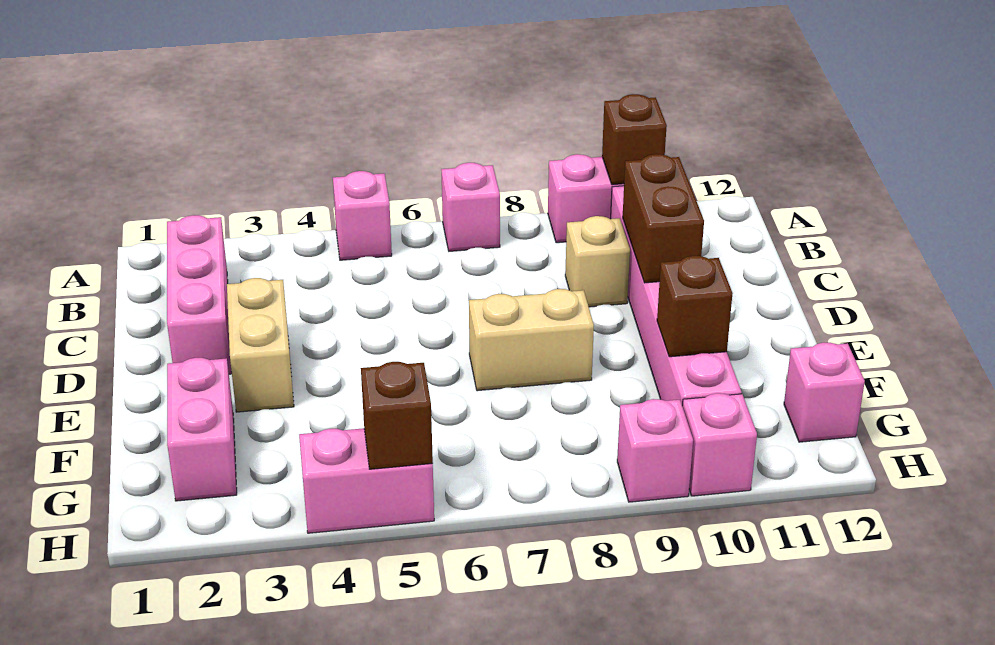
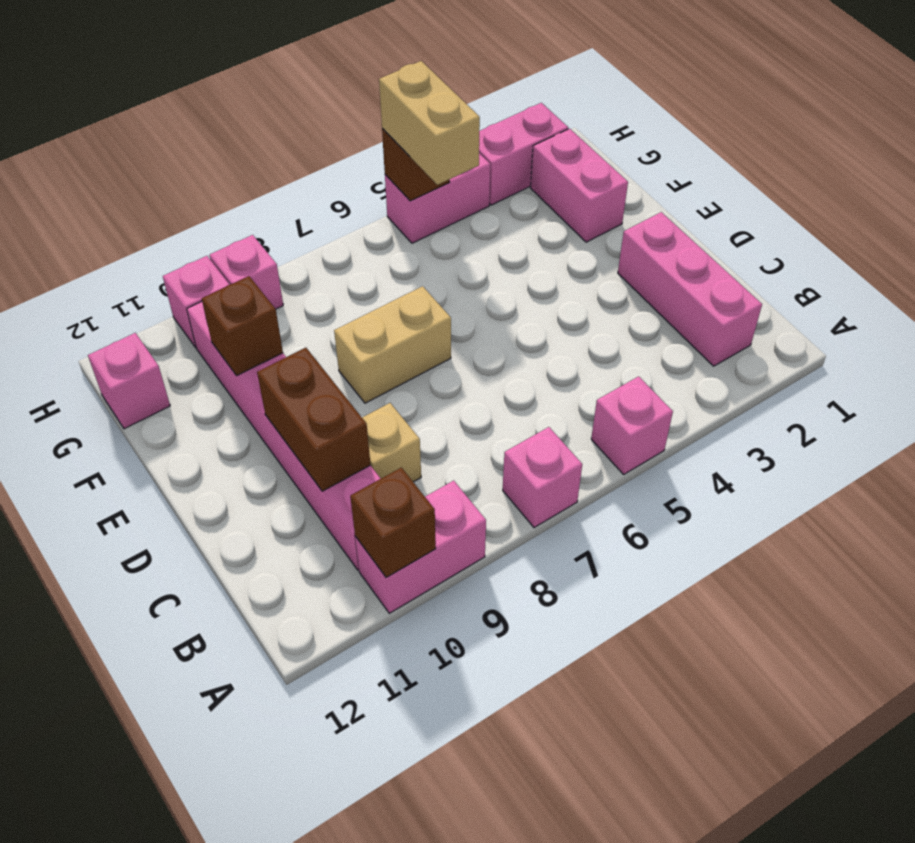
tan brick D3:E3 level 1 -> tan brick G5:H5 level 3
none -> pink brick H2:H3 level 1

